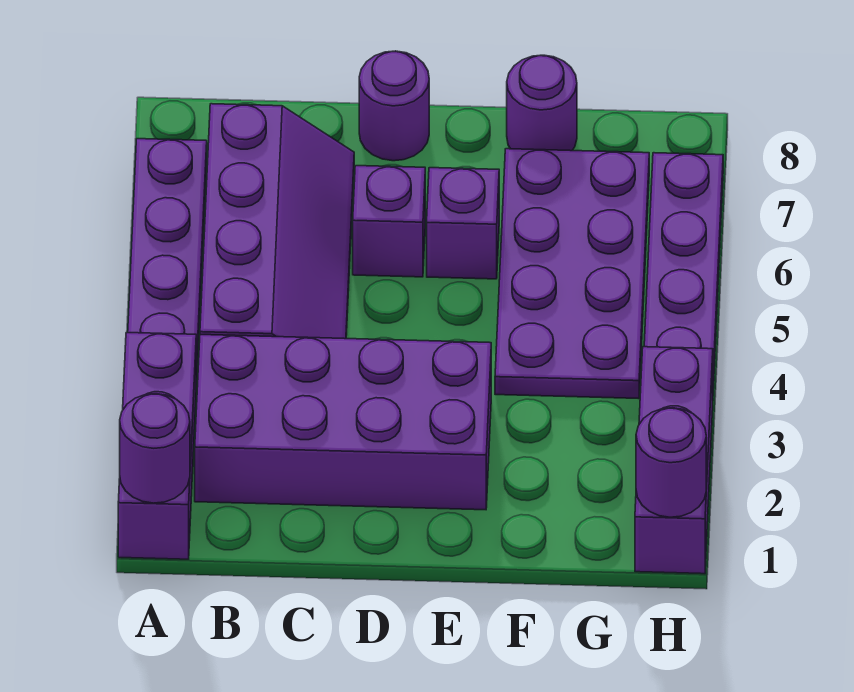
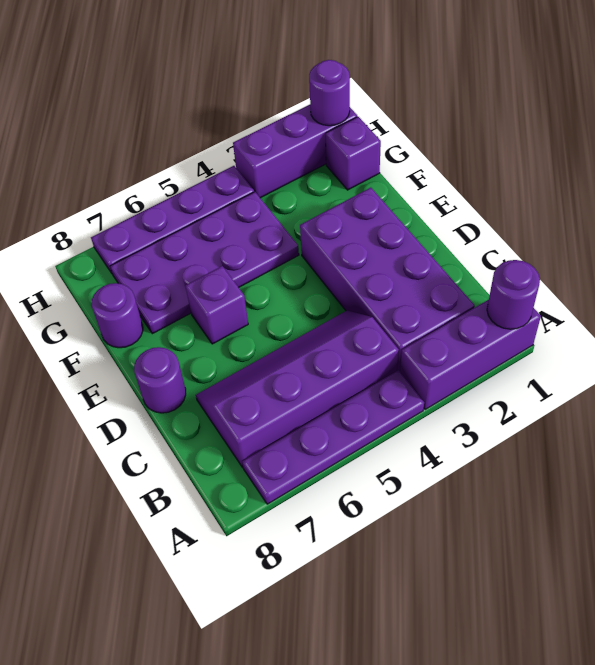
purple brick D6 level 1 -> purple brick G1 level 1

